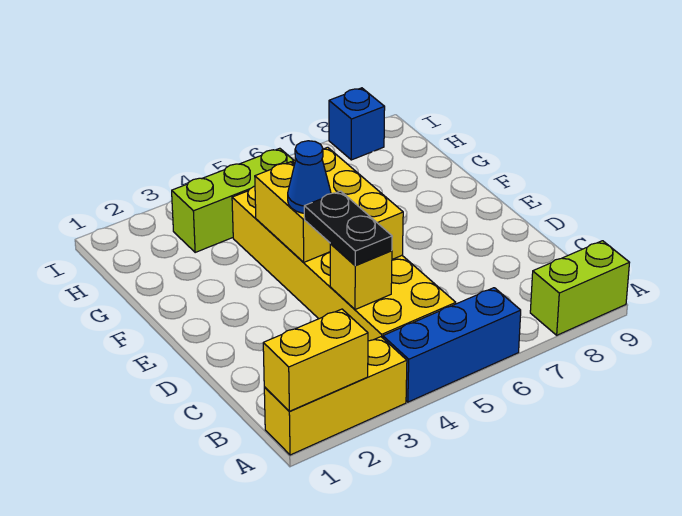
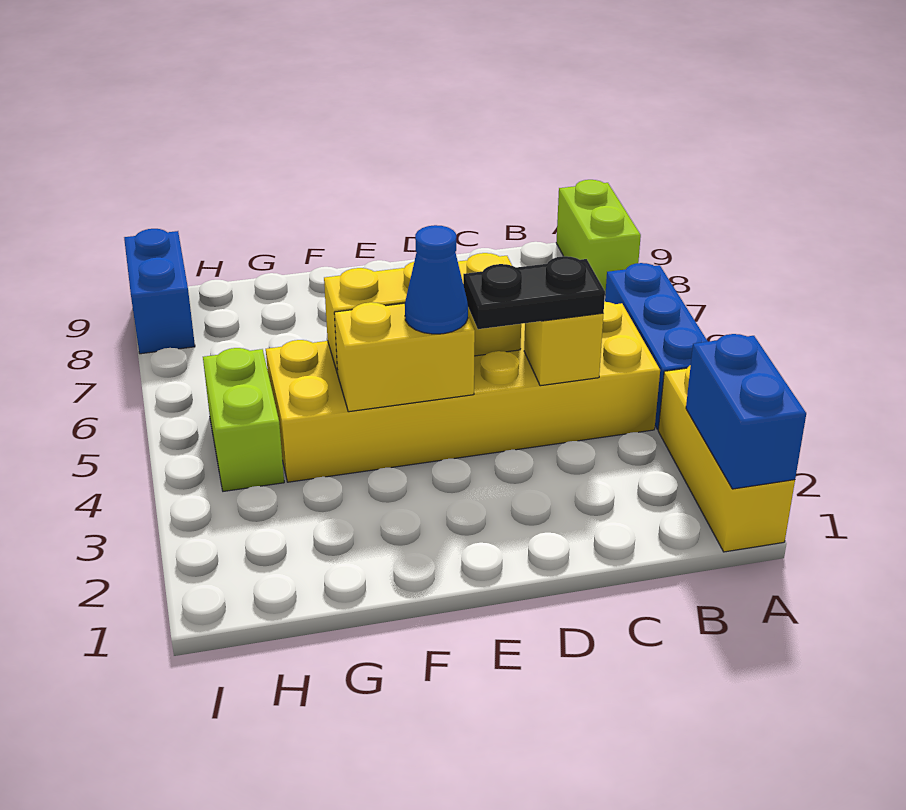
yellow brick A1:A2 level 2 -> blue brick A1:A2 level 2
lime brick H3:H5 level 1 -> lime brick H4:H5 level 1
blue brick I8 level 1 -> blue brick I8:I9 level 1

